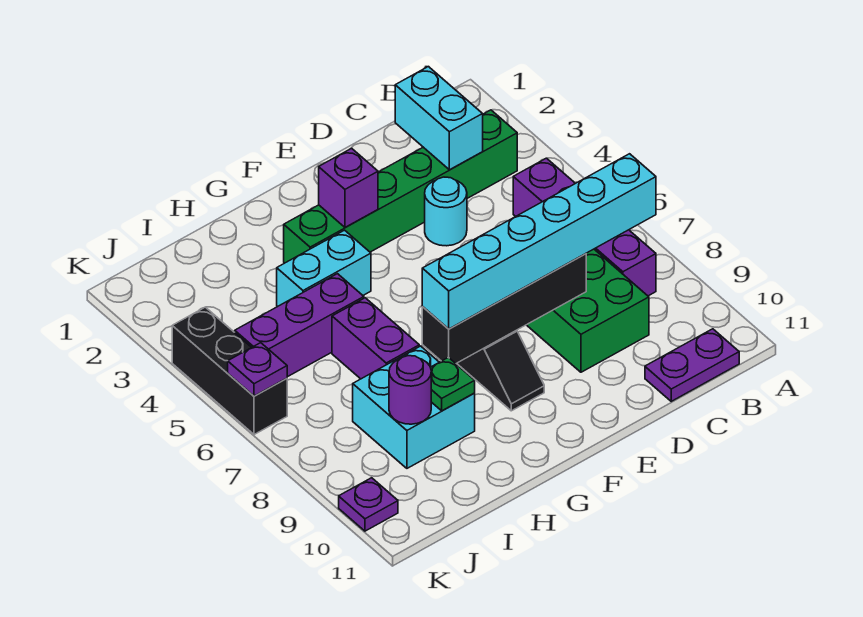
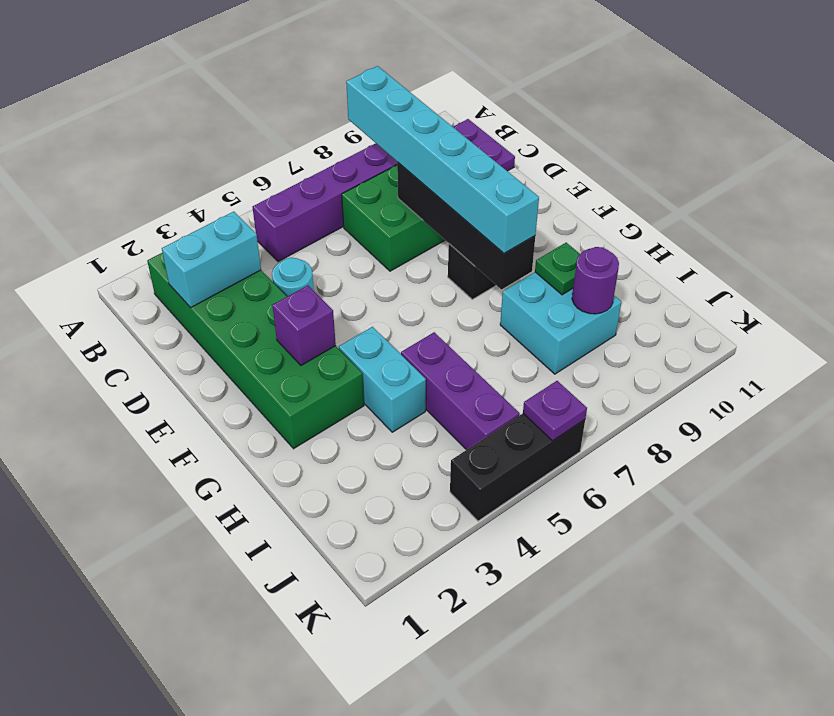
green brick B3:G3 level 1 -> green brick B2:G3 level 1
purple brick H6:H7 level 1 -> none
purple plate K10 level 1 -> none

